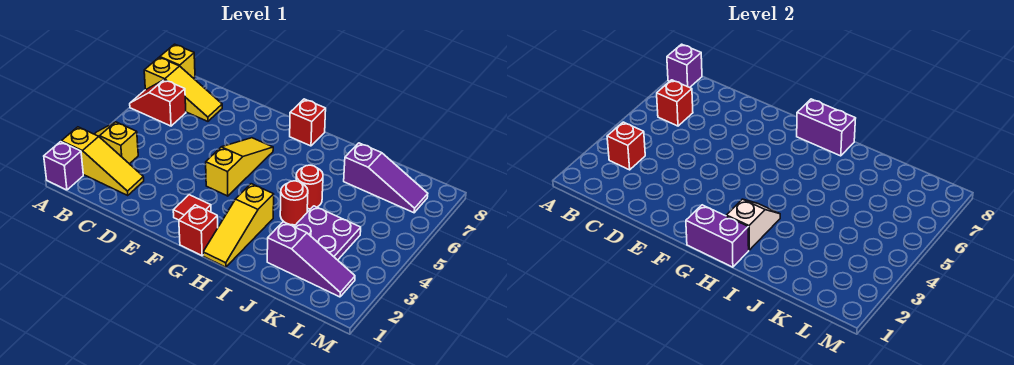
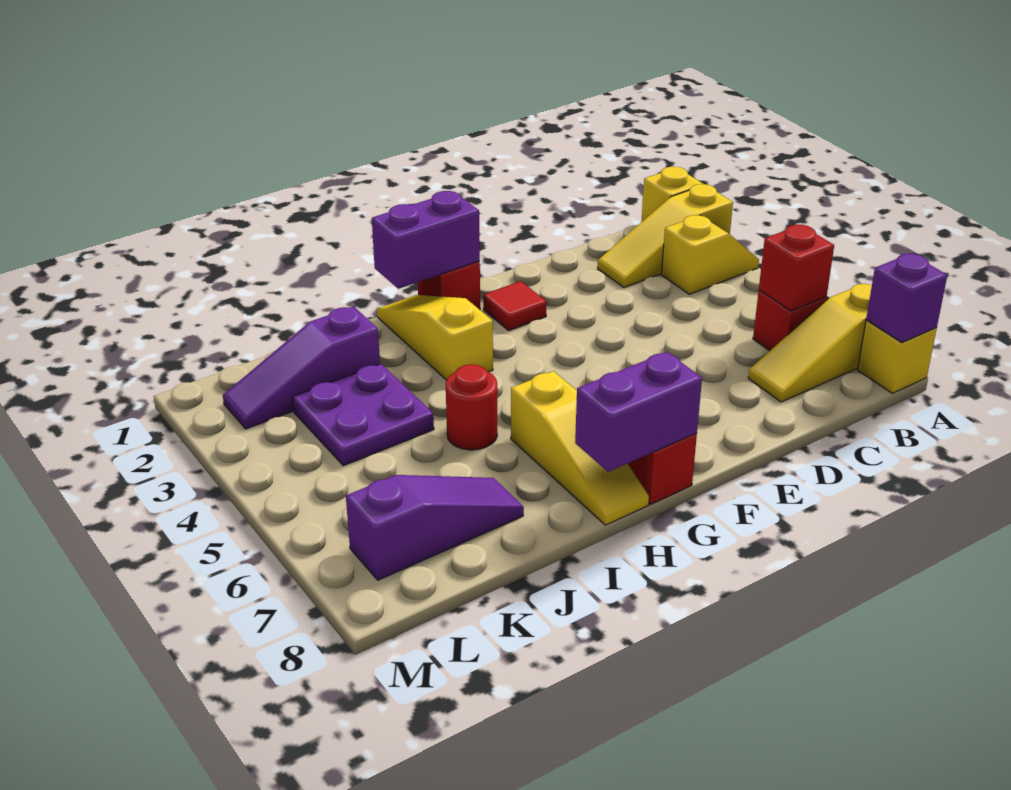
purple brick A1 level 1 -> yellow brick A1 level 1
red brick B3 level 2 -> none
yellow slope F4:F6 level 1 top 4 -> yellow slope H6:H8 level 1 top 6
white slope H2:H3 level 2 top 2 -> none
red round brick I4 level 1 -> none
purple slope J7:L7 level 1 top J -> purple slope J7:L7 level 1 top L

